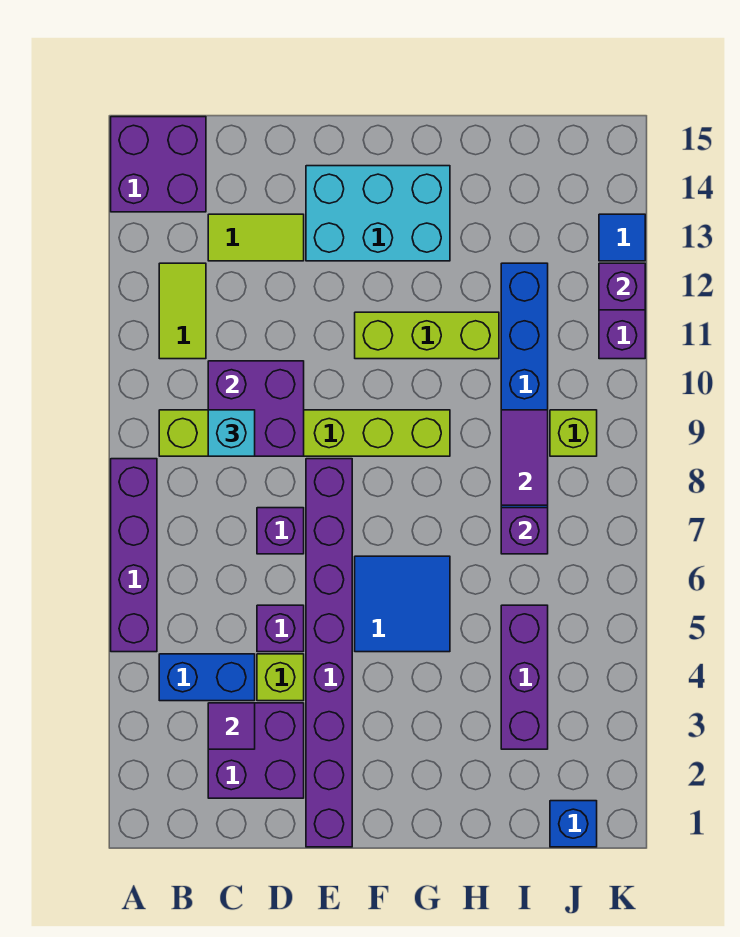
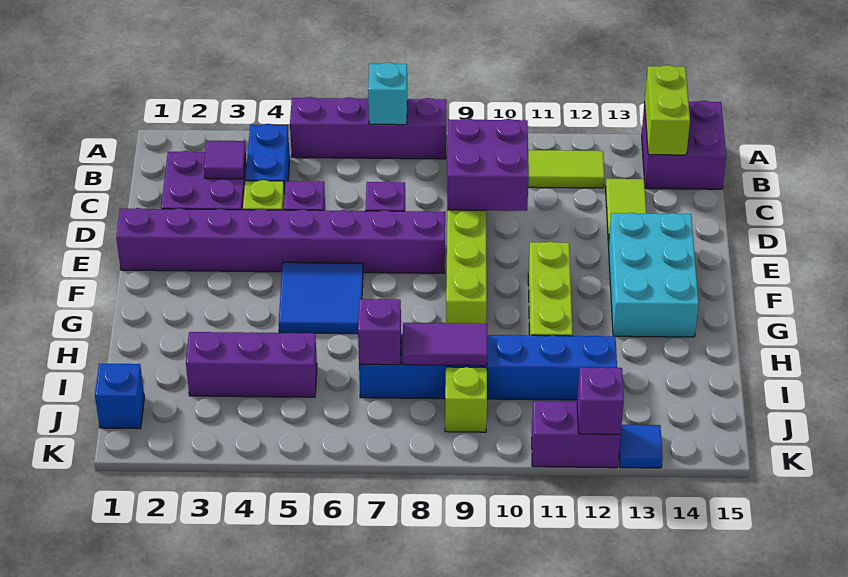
none -> lime brick A14:B14 level 2
cyan brick C9 level 3 -> cyan brick A7 level 2

